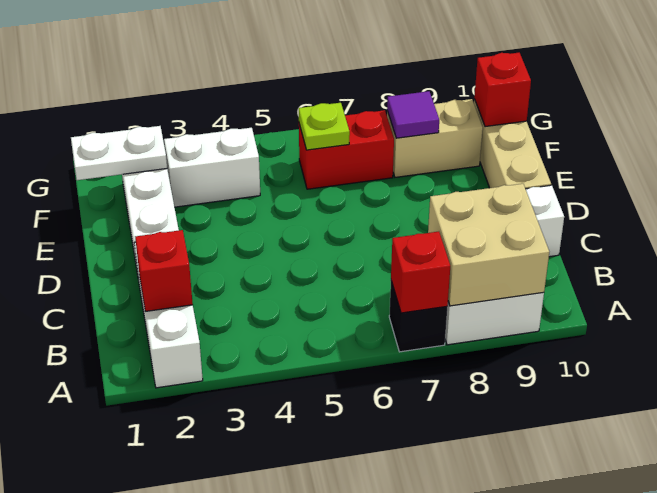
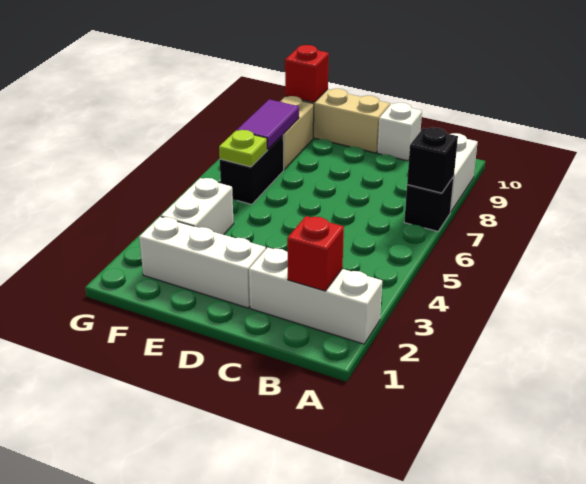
red brick A7 level 2 -> black brick A7 level 2
tan brick A8:B9 level 2 -> none
white plate F1:F2 level 2 -> none
red brick F6:F7 level 1 -> black brick F6:F7 level 1
purple tile F8 level 2 -> purple tile F7:F8 level 2

